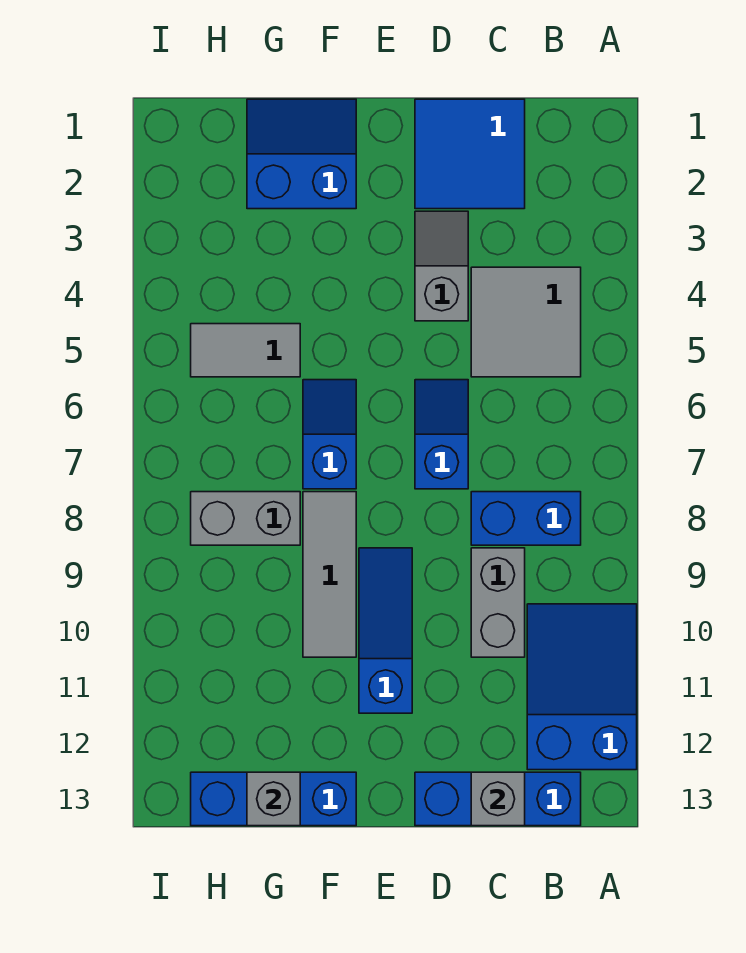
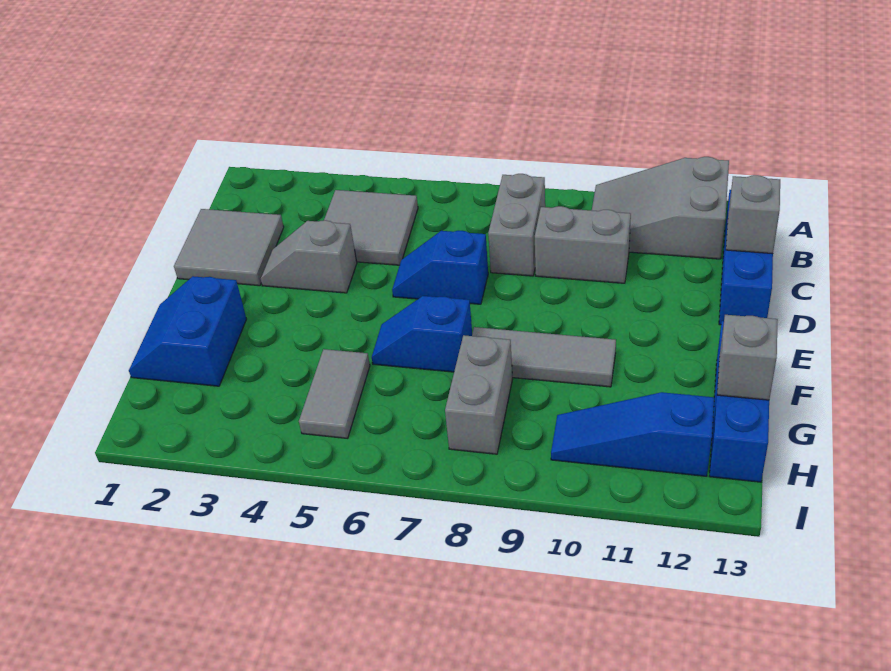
blue slope A10:B12 level 1 top 12 -> grey slope A10:B12 level 1 top 12
blue brick B8:C8 level 1 -> grey brick B8:C8 level 1
blue tile C1:D2 level 1 -> grey tile C1:D2 level 1
blue slope E9:E11 level 1 top 11 -> blue slope H10:H12 level 1 top 12

